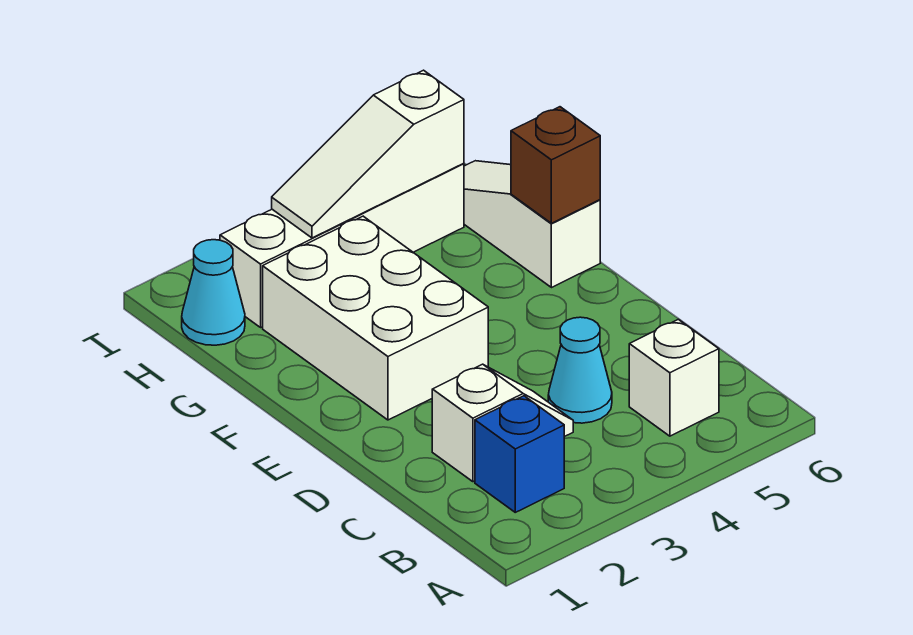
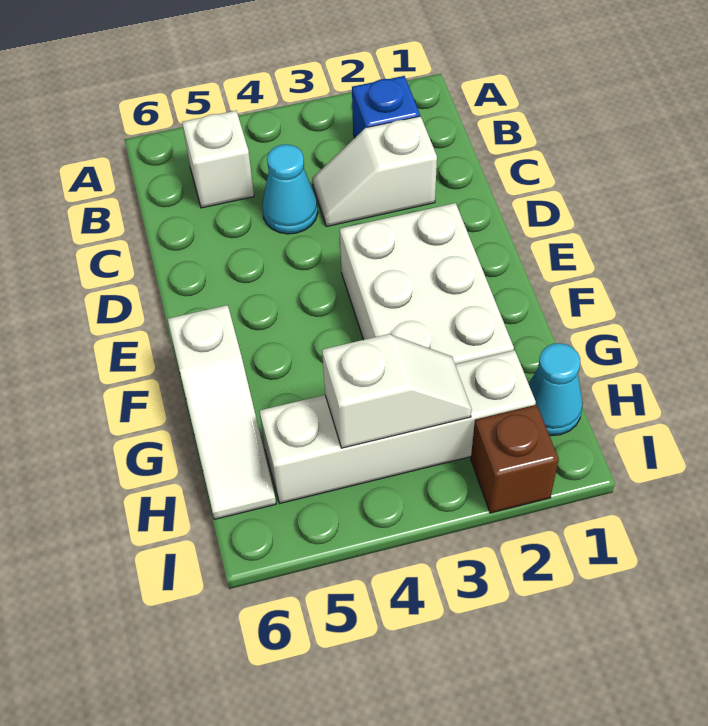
brown brick F6 level 2 -> brown brick I2 level 1
white slope H3:H5 level 2 top 5 -> white slope H3:H4 level 2 top 4

